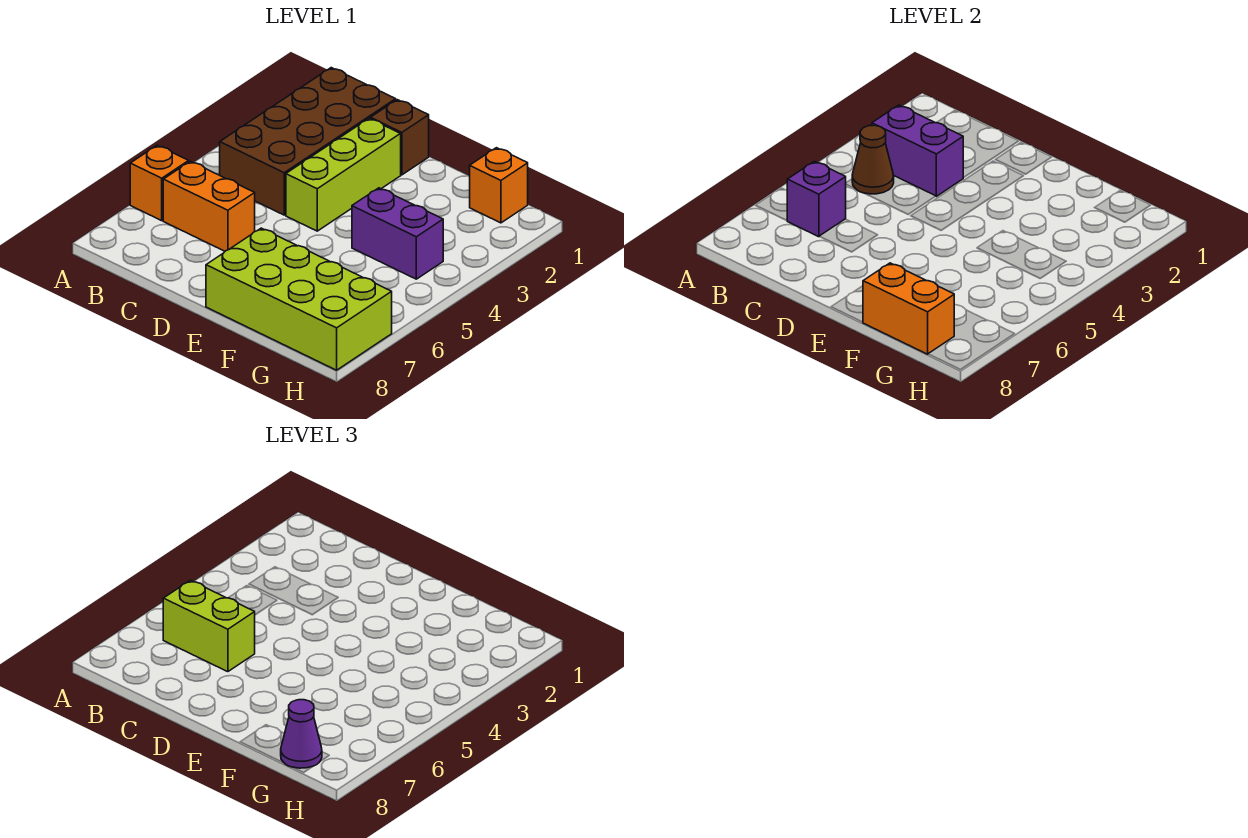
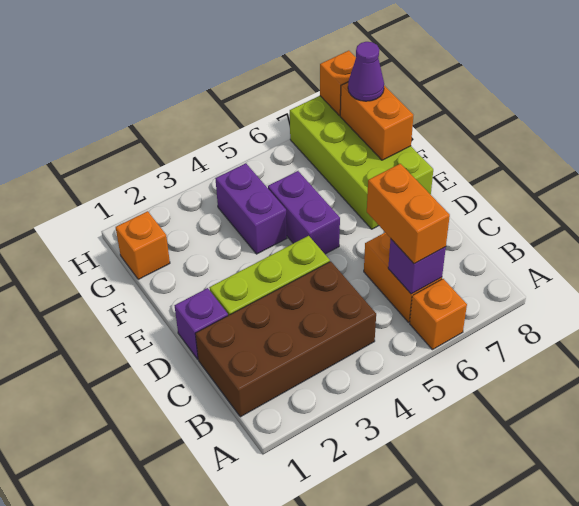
purple brick B3:C3 level 2 -> purple brick E5:F5 level 1
brown cone B4 level 2 -> none
lime brick B6:C6 level 3 -> orange brick B6:C6 level 3
brown brick D1 level 1 -> purple brick D1 level 1
none -> orange brick H8 level 2

